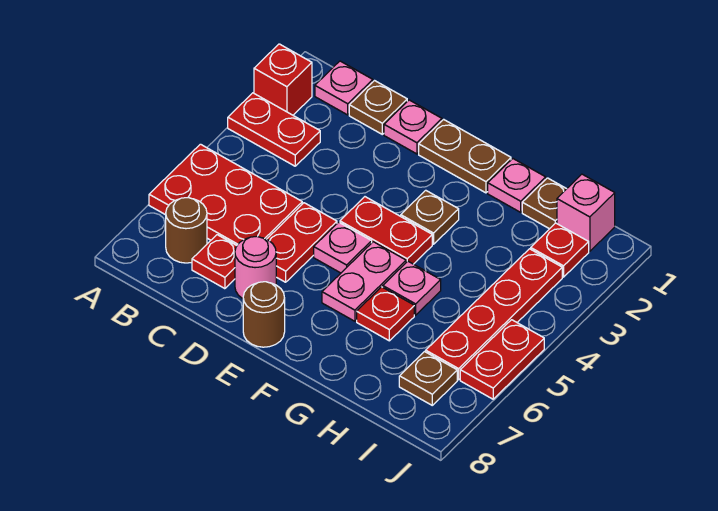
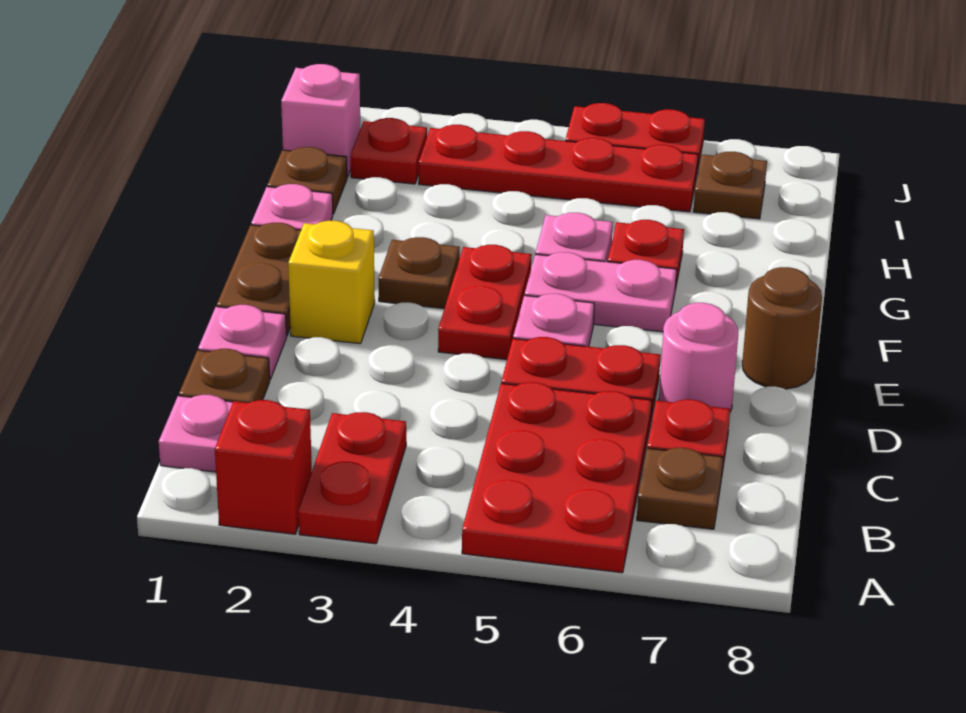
brown round brick B7 level 1 -> brown plate B7 level 1
none -> yellow brick E2 level 1

